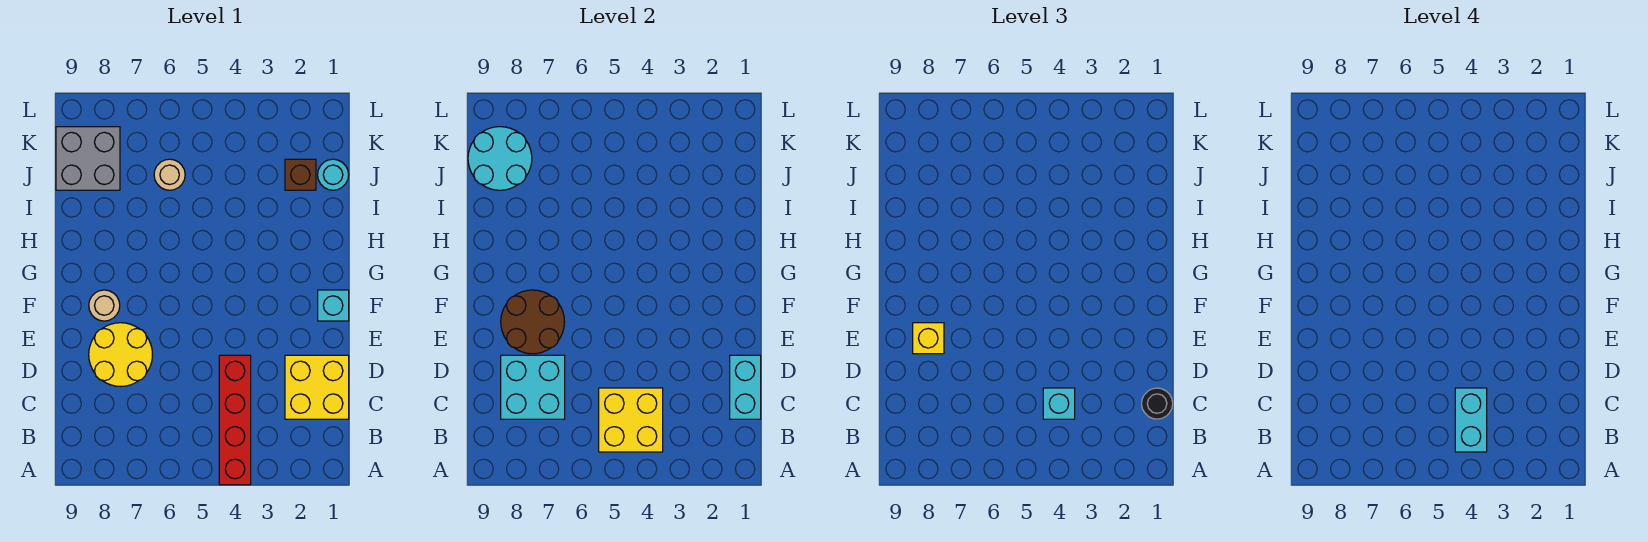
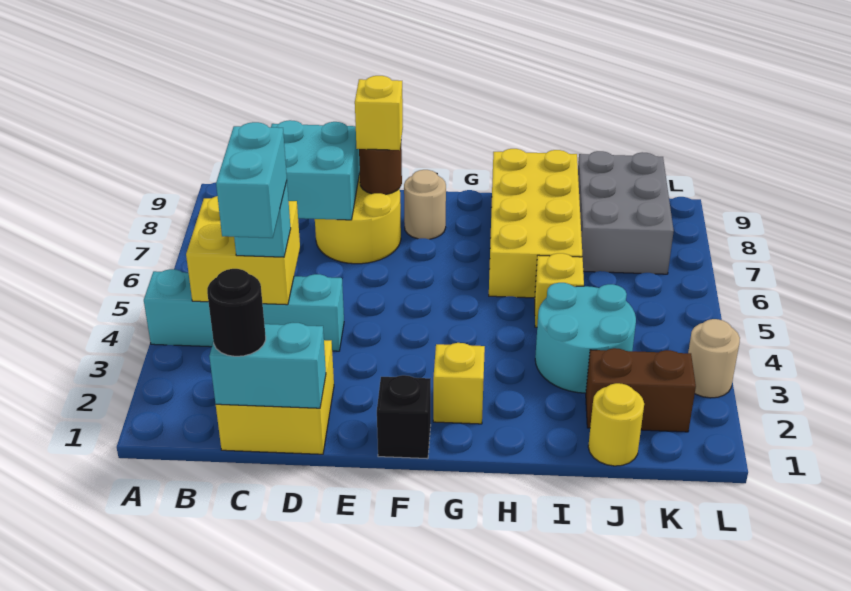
red brick A4:D4 level 1 -> cyan brick A4:D4 level 1
cyan brick B4:C4 level 4 -> cyan brick C3:C4 level 4
brown round brick E7:F8 level 2 -> brown round brick E8 level 2
cyan brick F1 level 1 -> black brick F1 level 1
none -> yellow brick G2 level 1
none -> yellow brick H6:I9 level 1
none -> yellow brick I5 level 1
cyan round brick J1 level 1 -> yellow round brick J1 level 1
brown brick J2 level 1 -> brown brick J2:K2 level 1
tan round brick J6 level 1 -> tan round brick L3 level 1
grey brick J8:K9 level 1 -> grey brick J7:K9 level 1
cyan round brick J8:K9 level 2 -> cyan round brick I3:J4 level 1

